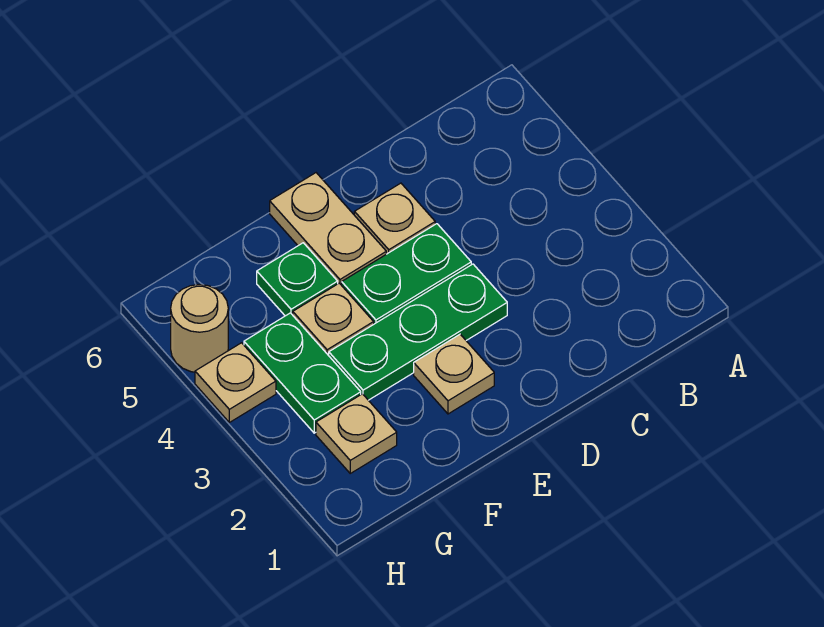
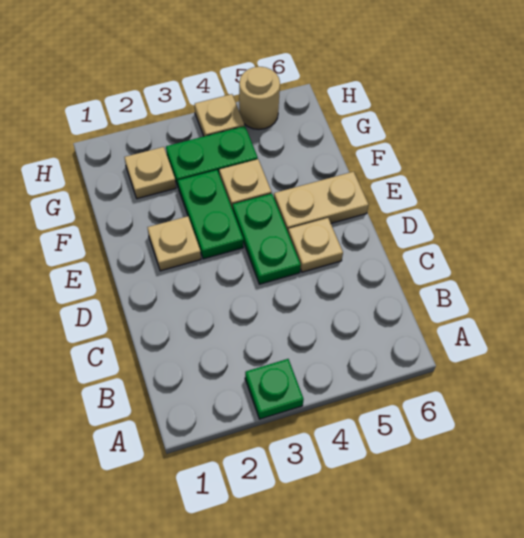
green plate D3:F3 level 1 -> green plate E3:F3 level 1
green plate F5 level 1 -> green plate A3 level 1

